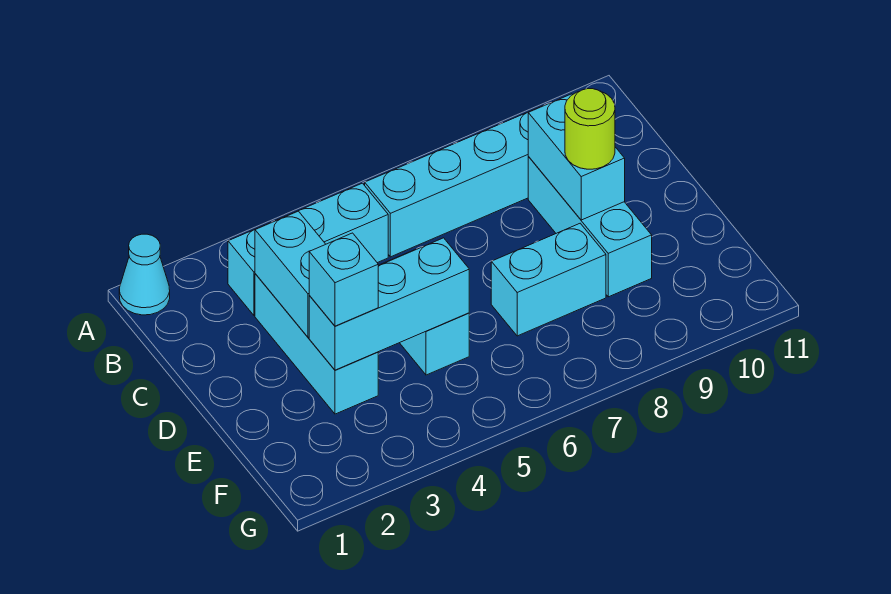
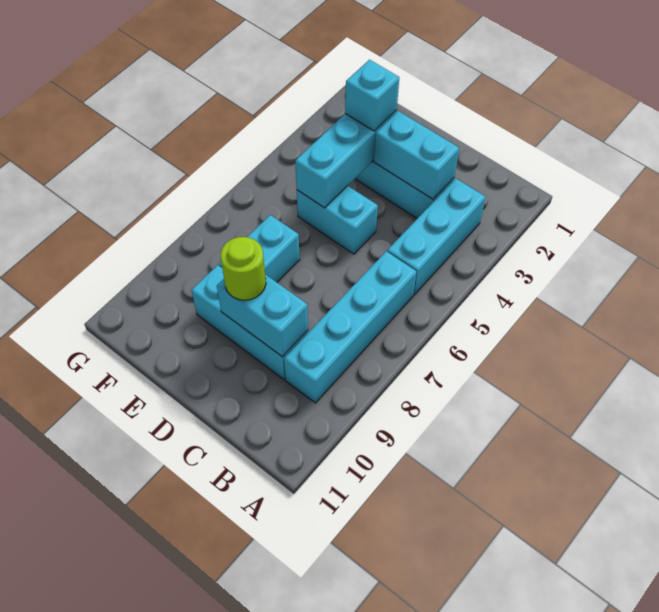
cyan cone A1 level 1 -> none

